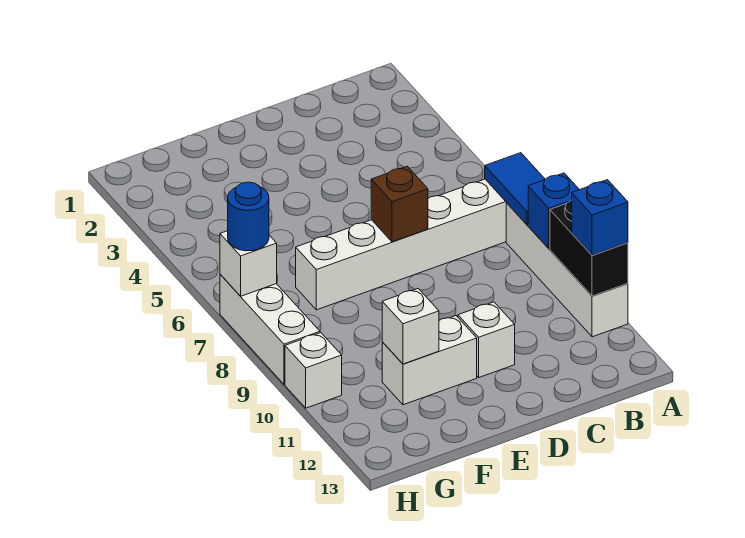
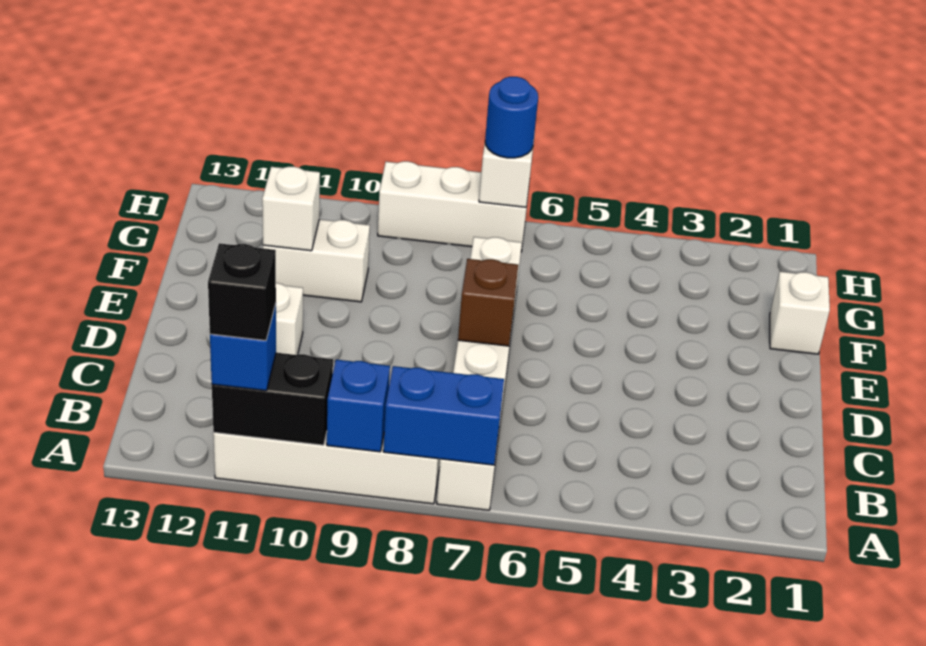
blue tile A7:A8 level 2 -> blue brick A7:A8 level 2
none -> black brick A11 level 4
white brick E11:F11 level 1 -> white brick F10:F11 level 1
white brick H10 level 1 -> white brick F1 level 1

